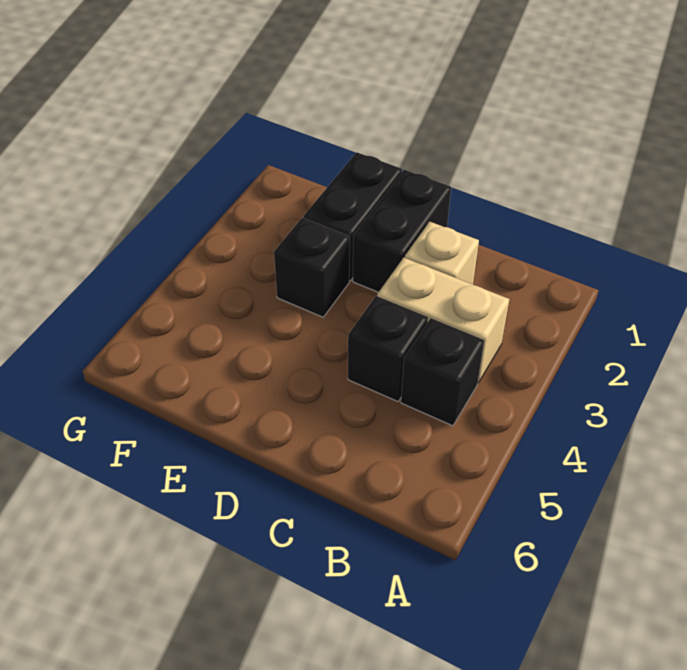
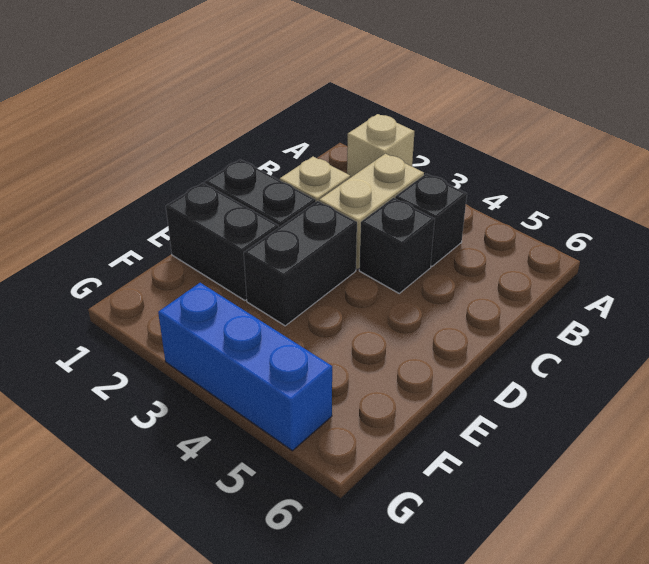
none -> tan brick A2 level 1
black brick E3 level 1 -> black brick D3:E3 level 1
none -> blue brick G3:G5 level 1

